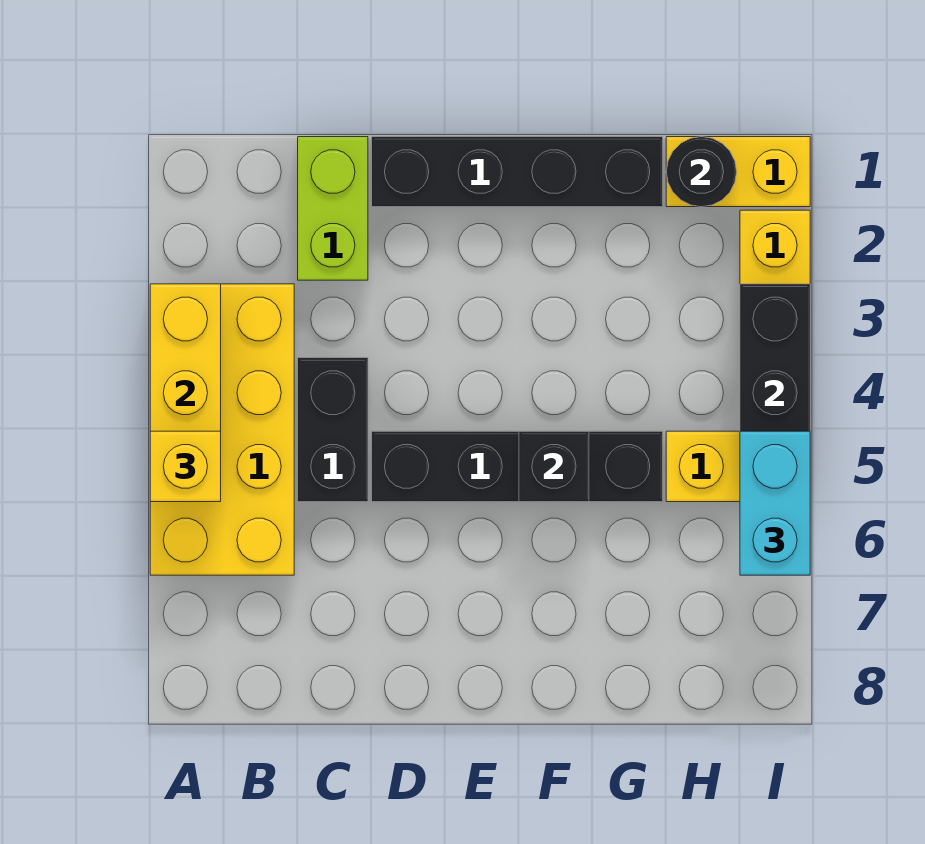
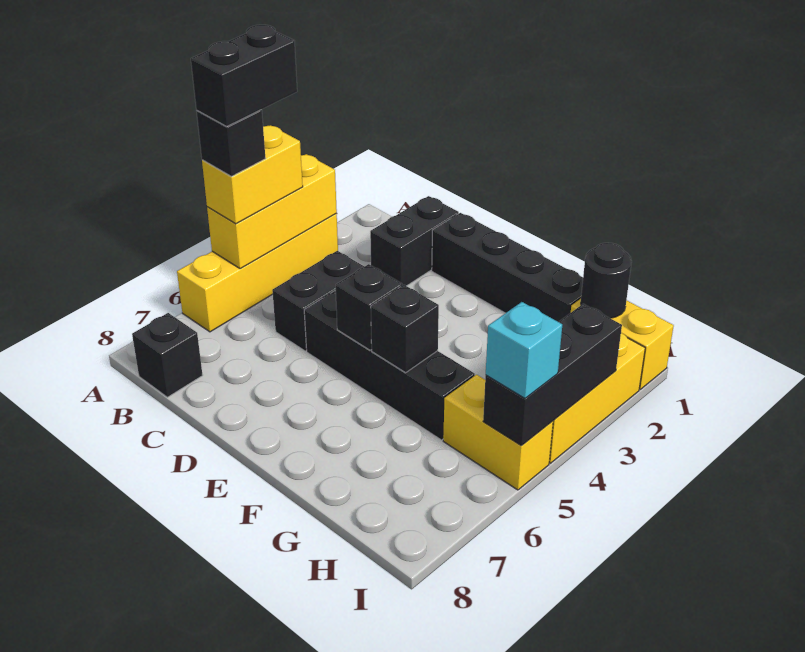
yellow brick A3:B6 level 1 -> yellow brick A3:A6 level 1
none -> black brick A4:A5 level 5
yellow brick A5 level 3 -> yellow brick A4:A5 level 3
none -> black brick A5 level 4
none -> black brick B8 level 1
lime brick C1:C2 level 1 -> black brick C1:C2 level 1
none -> black brick E5 level 2
cyan brick I5:I6 level 3 -> cyan brick I5 level 3

